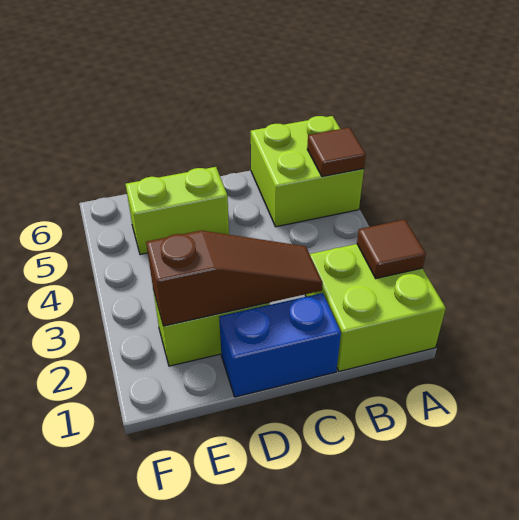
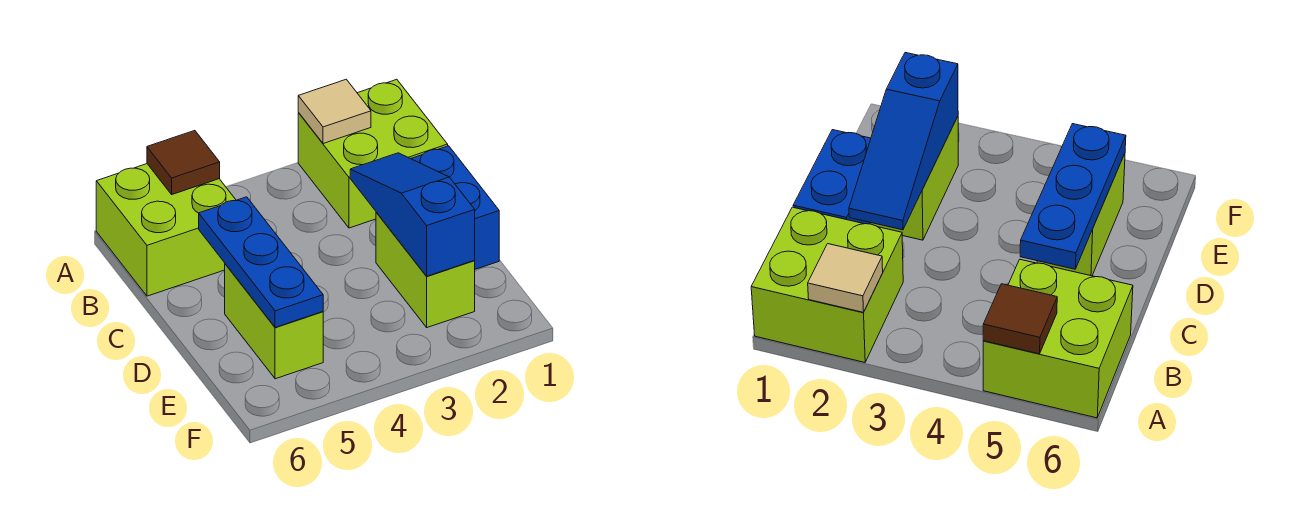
brown tile A2 level 2 -> tan tile A2 level 2
brown slope C2:E2 level 2 top E -> blue slope C2:E2 level 2 top E
none -> blue plate C5:E5 level 2

